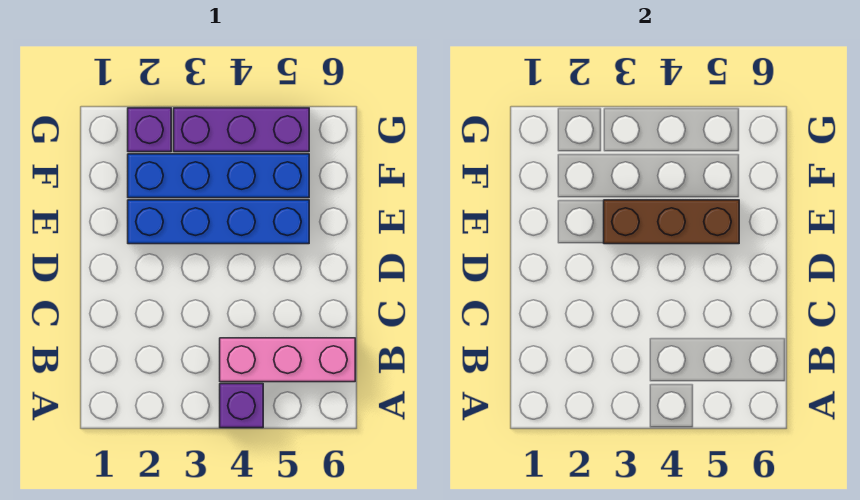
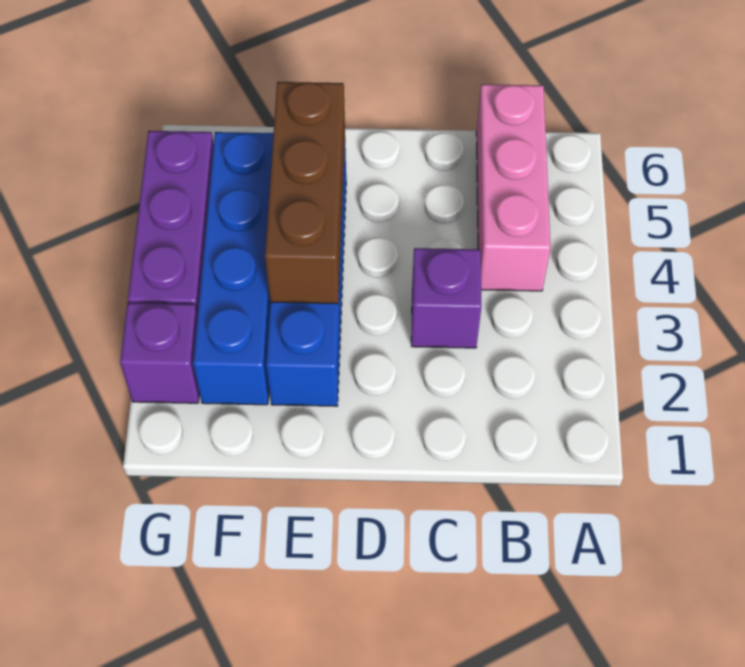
purple brick A4 level 1 -> purple brick C3 level 1

